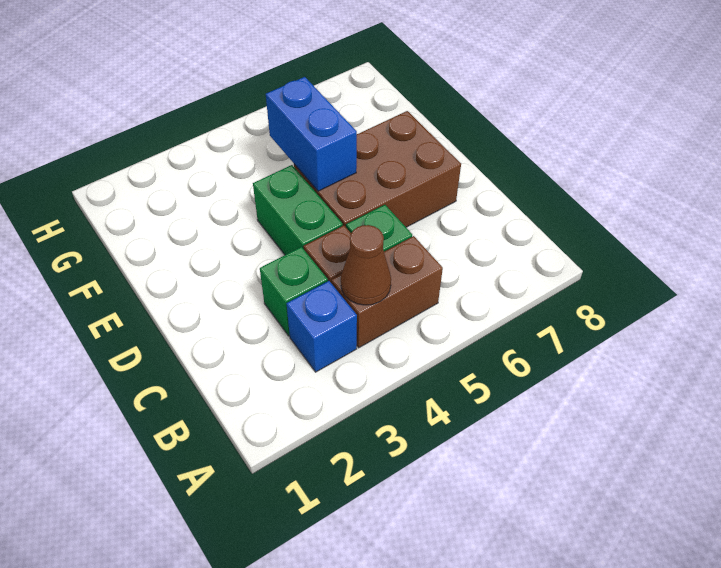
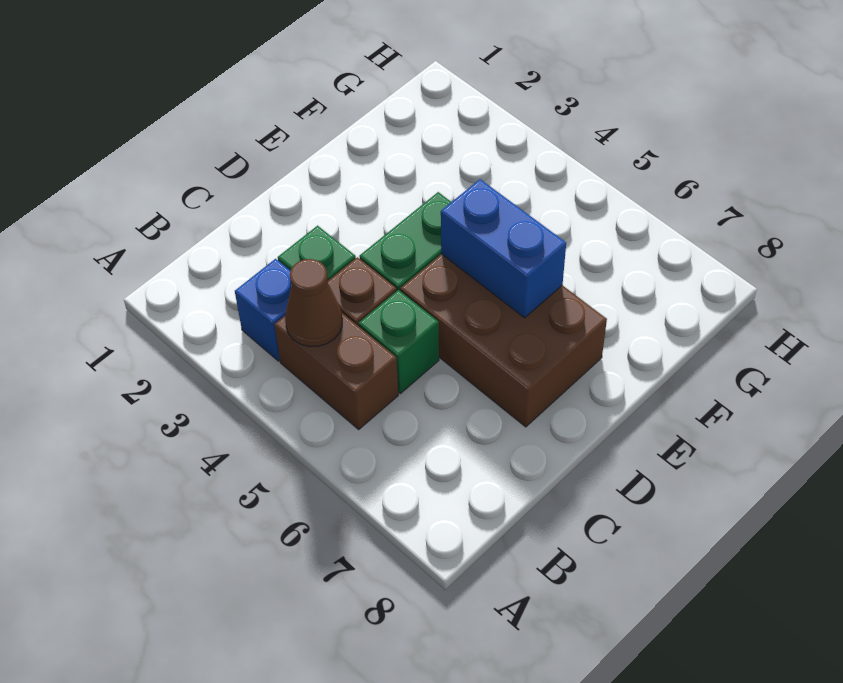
blue brick E5:F5 level 2 -> blue brick E5:E6 level 2

